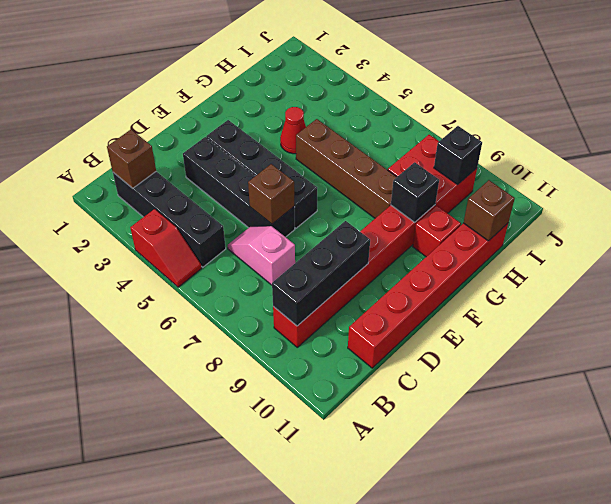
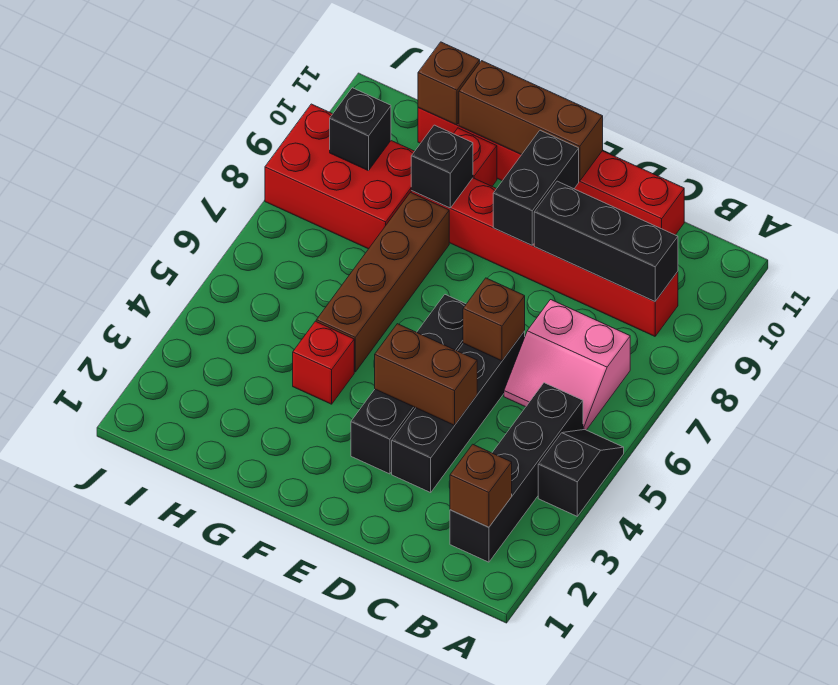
red slope A4:A5 level 1 top 4 -> black slope A4:A5 level 1 top 4
pink slope C6:C7 level 1 top 7 -> pink slope B6:C7 level 1 top 7
none -> brown brick D4:E4 level 2
none -> black brick E9:E10 level 2
none -> brown brick E11:G11 level 2
red cone G4 level 1 -> red brick G4 level 1
red brick H8:I9 level 1 -> red brick H8:J9 level 1

